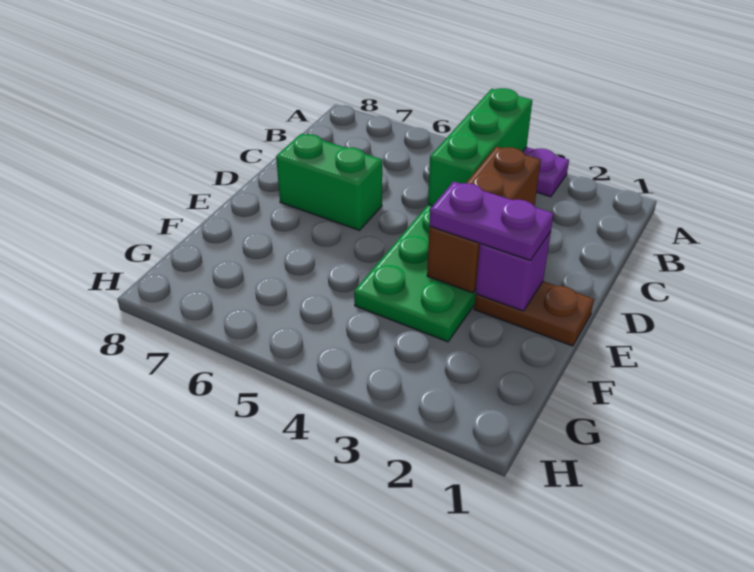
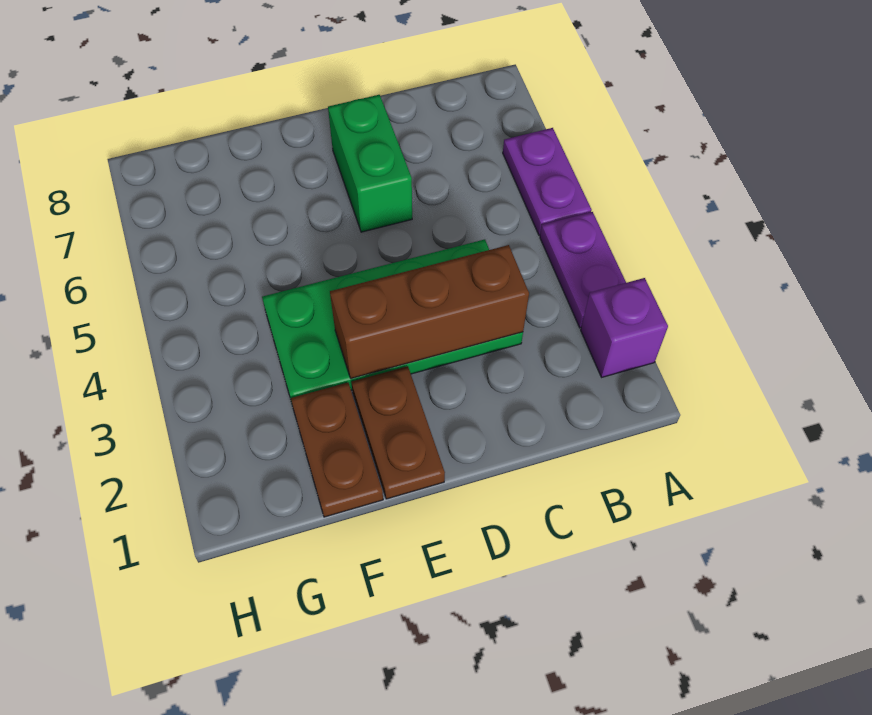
green brick A4:C4 level 2 -> none
purple brick E2 level 2 -> purple brick A2 level 1
purple plate E2:E3 level 3 -> purple plate A5:A6 level 1
none -> brown plate F1:F2 level 1

